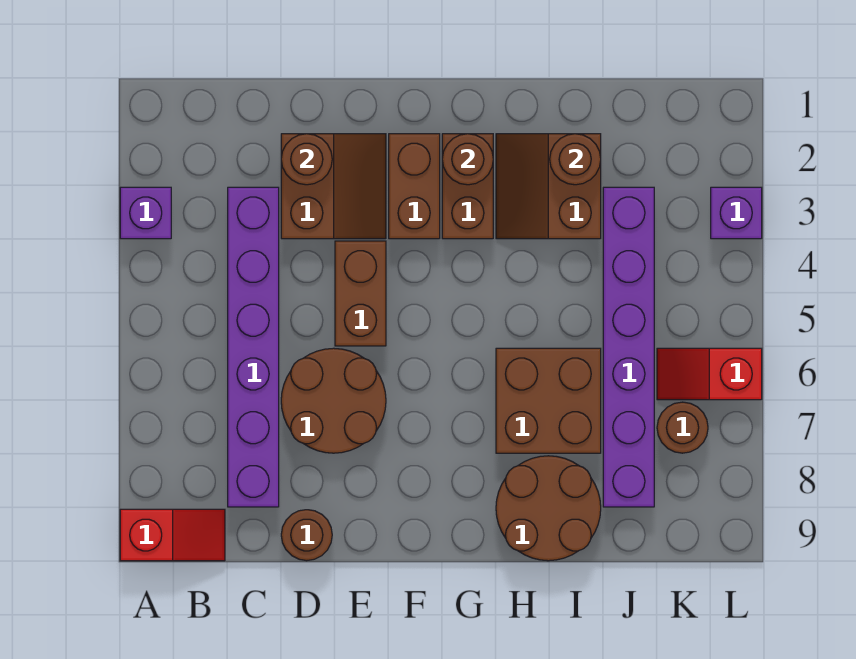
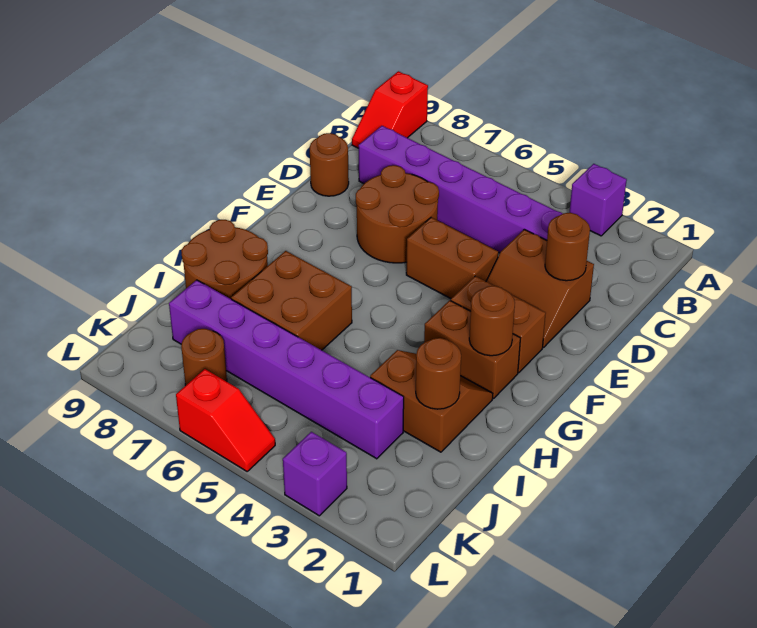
red slope K6:L6 level 1 top L -> red slope L5:L6 level 1 top 6

